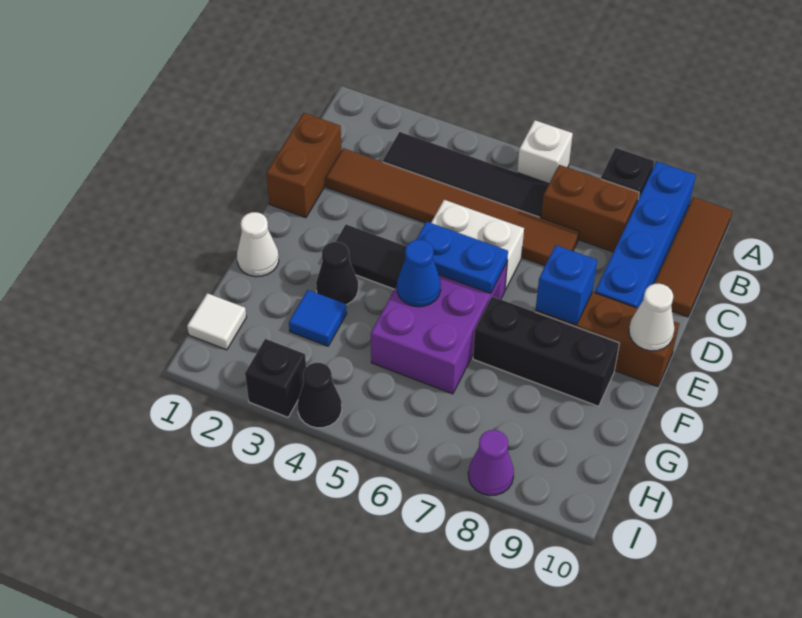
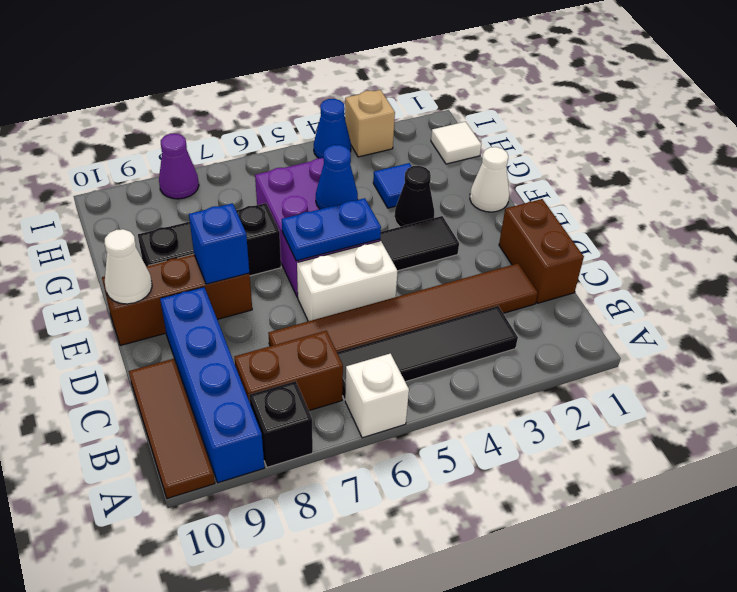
black brick I3 level 1 -> tan brick I3 level 1
black cone I4 level 1 -> blue cone I4 level 1

